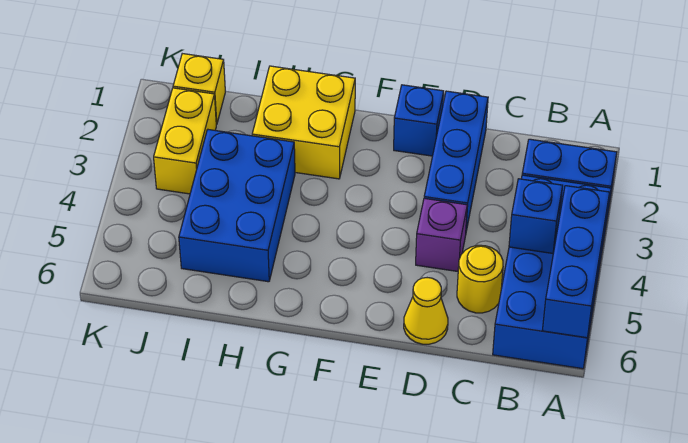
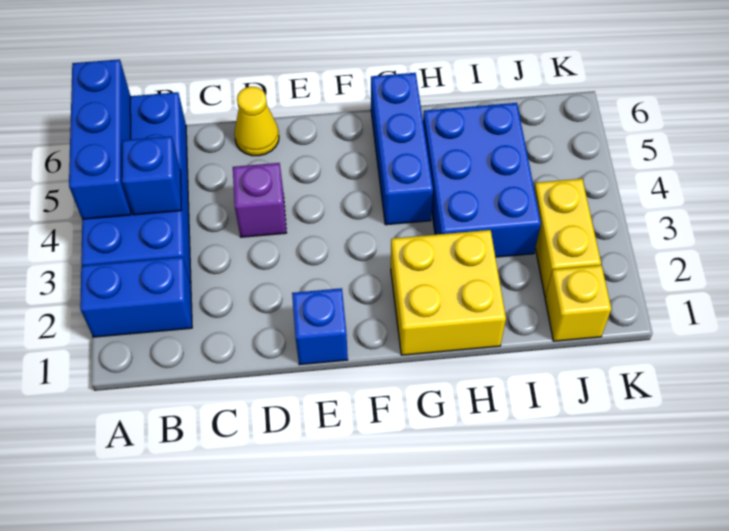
yellow round brick C5 level 1 -> none
blue brick D1:D3 level 1 -> blue brick G4:G6 level 1

